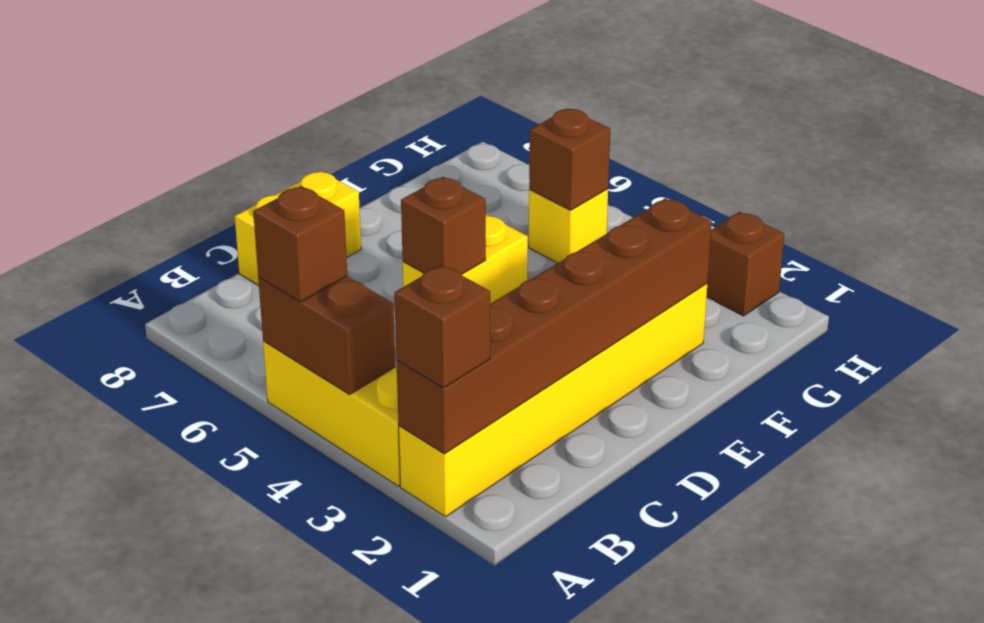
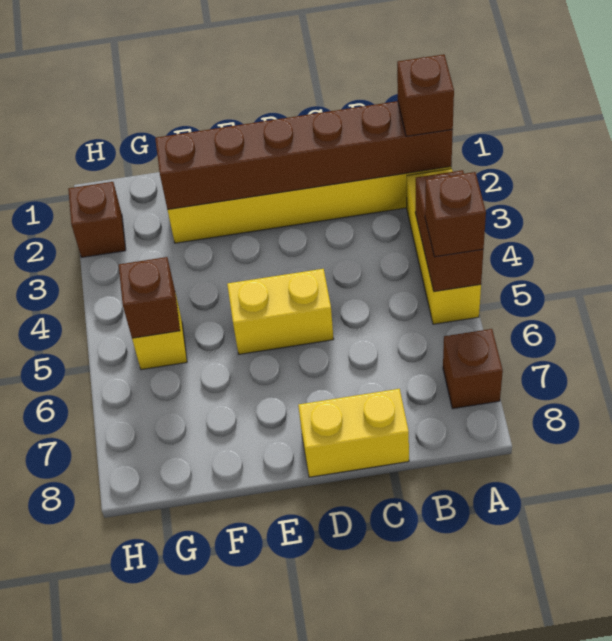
brown brick D5 level 2 -> brown brick A7 level 1

